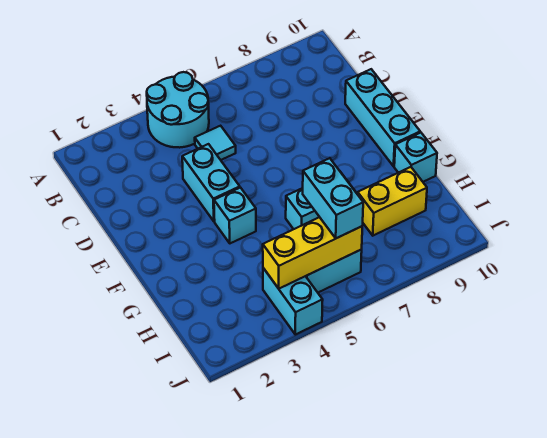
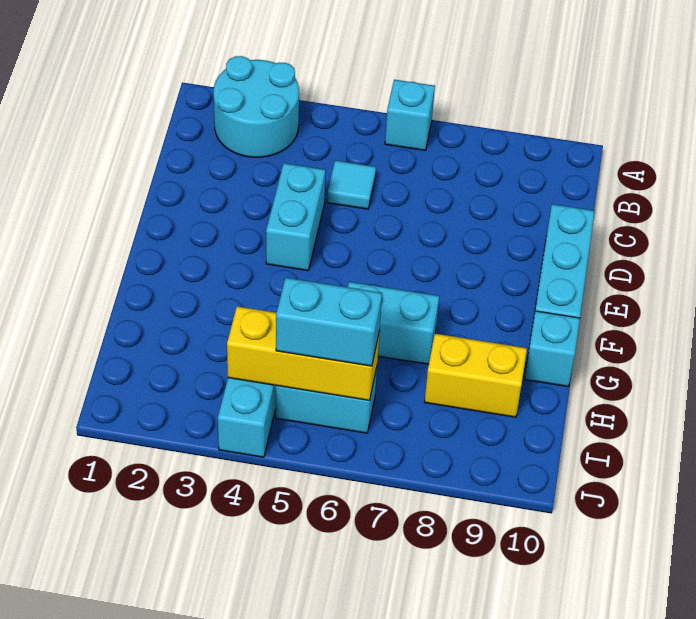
cyan round brick A4:B5 level 1 -> cyan round brick A2:B3 level 1
cyan brick F4 level 1 -> cyan brick A6 level 1
cyan brick H6:I6 level 3 -> cyan brick I5:I6 level 3

